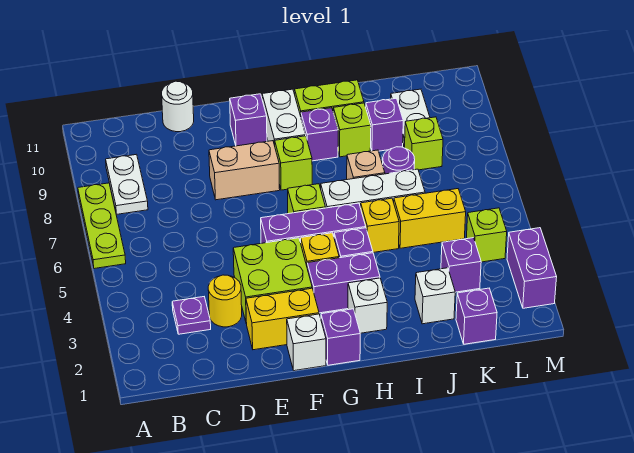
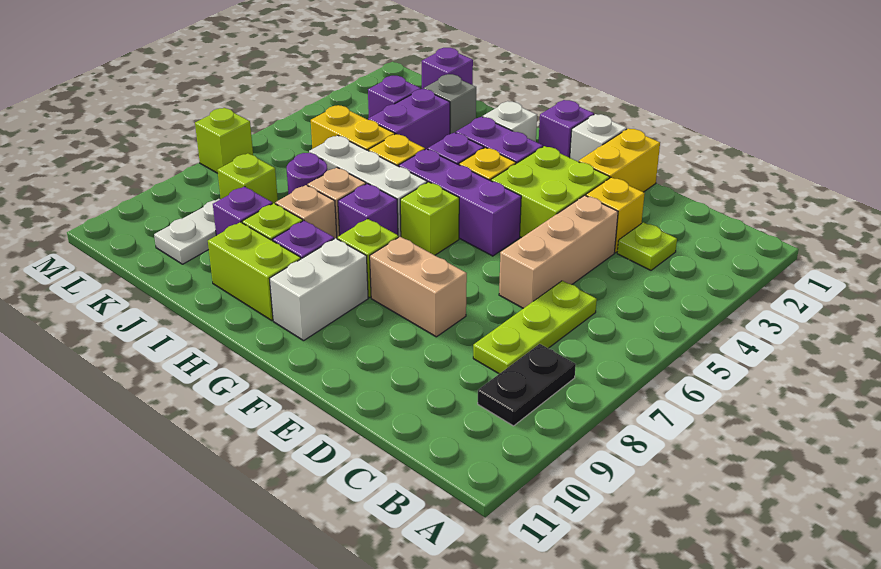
lime plate A6:A8 level 1 -> lime plate C6:C8 level 1
white plate B8:B9 level 1 -> black plate B8:B9 level 1
purple plate C3 level 1 -> lime plate C3 level 1
yellow round brick D3 level 1 -> yellow brick D3 level 1
none -> tan brick D4:D6 level 1
white round brick D11 level 1 -> none
yellow brick E2:F2 level 1 -> yellow brick E1:E2 level 1
purple brick F10 level 1 -> purple brick H7 level 1
none -> tan brick I8 level 1
white brick J2 level 1 -> grey brick J2 level 1
lime brick L4 level 1 -> lime brick M7 level 1
purple brick M2:M3 level 1 -> purple brick J3:J4 level 1

